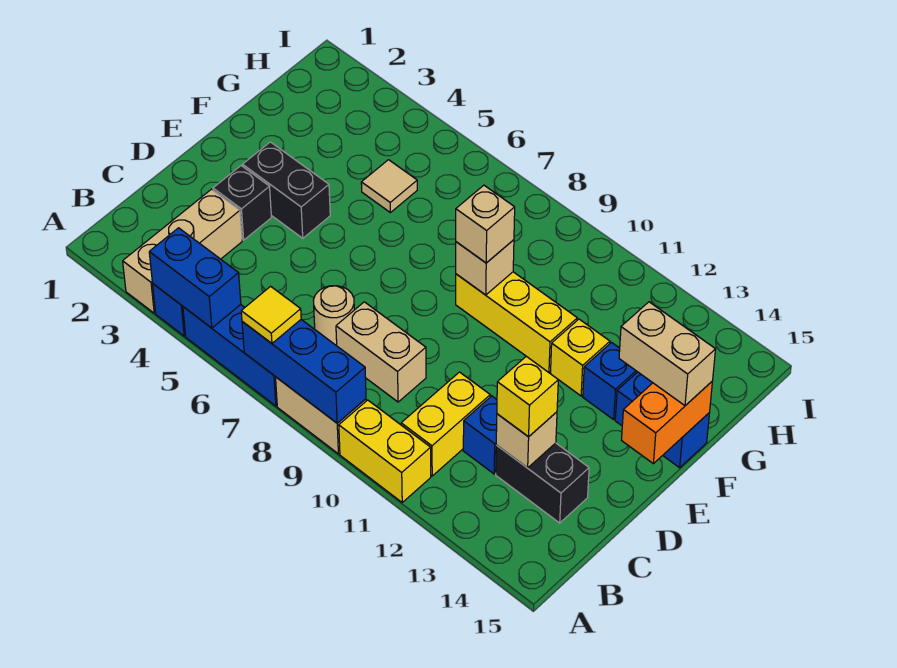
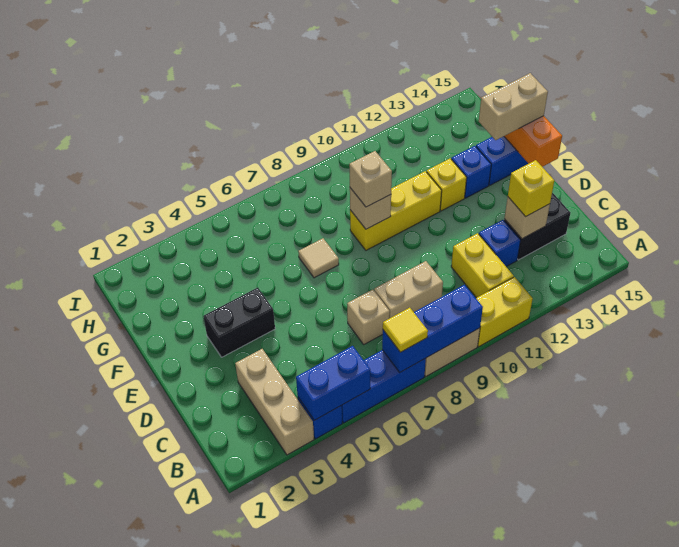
tan round brick C7 level 1 -> tan brick C7 level 1
black brick D3 level 1 -> none
tan tile G5 level 1 -> tan tile F7 level 1

